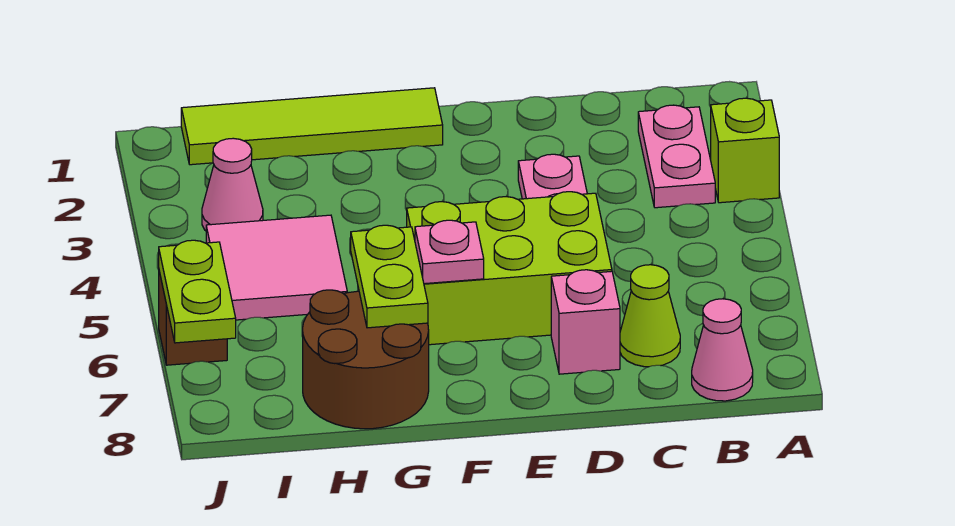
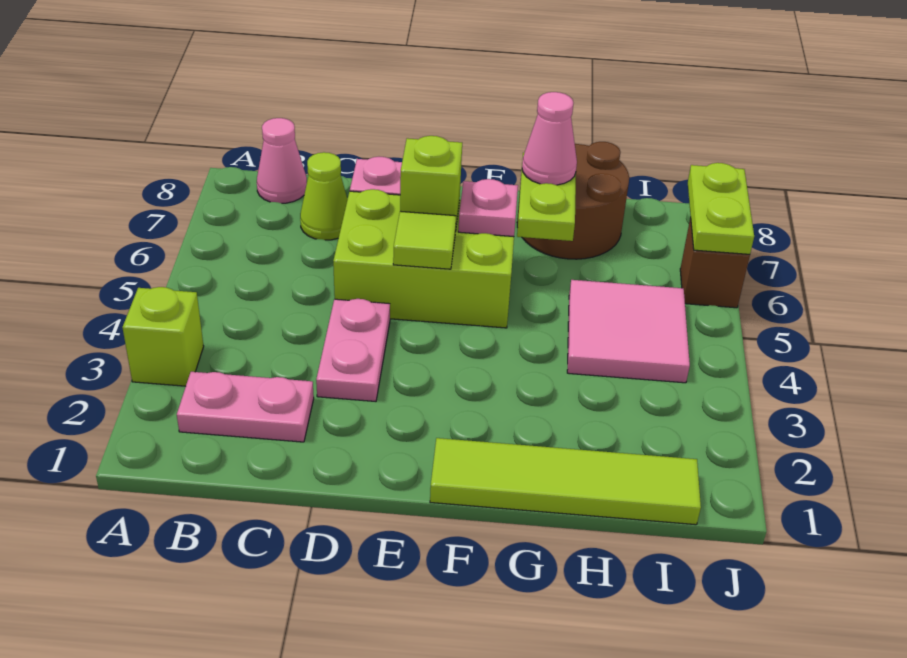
pink plate B2:B3 level 1 -> pink plate B2:C2 level 1
none -> lime tile E5 level 2
none -> lime brick E6 level 2
pink cone I3 level 1 -> pink cone G7 level 3

